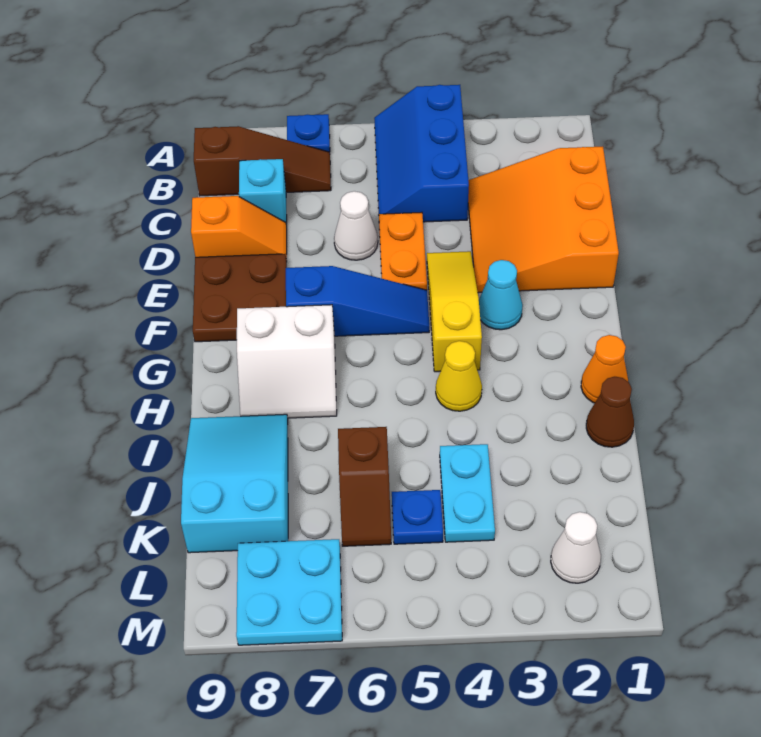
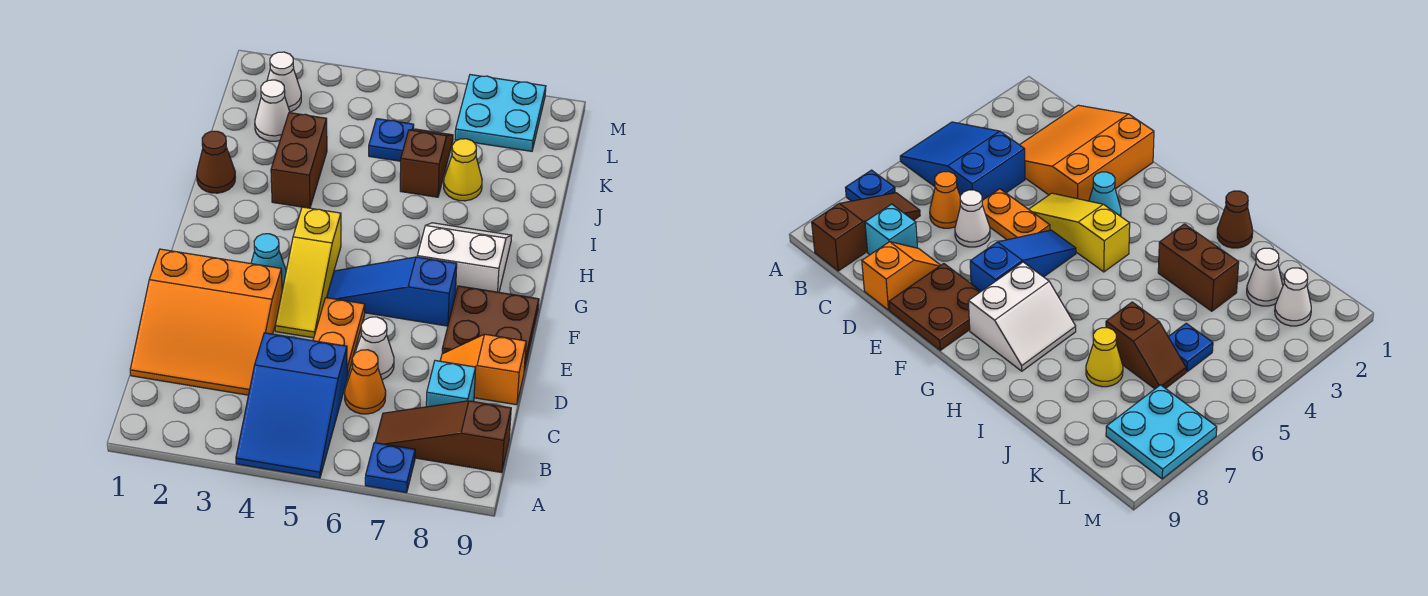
blue slope A4:C5 level 1 top 4 -> blue slope A4:C5 level 1 top C
orange slope C1:E3 level 1 top 1 -> orange slope C1:E3 level 1 top E
orange cone H1 level 1 -> orange cone C6 level 1
yellow cone H4 level 1 -> yellow cone J7 level 1
none -> brown brick I3:J3 level 1
cyan slope I8:K9 level 1 top K -> none
cyan plate J4:K4 level 1 -> none
none -> white cone K2 level 1

